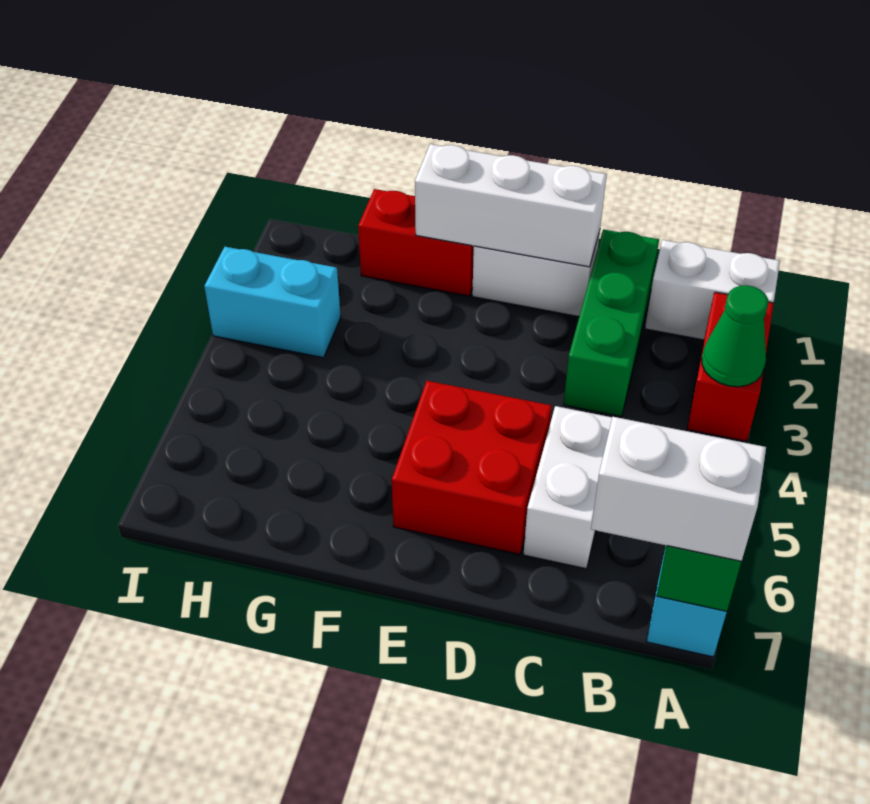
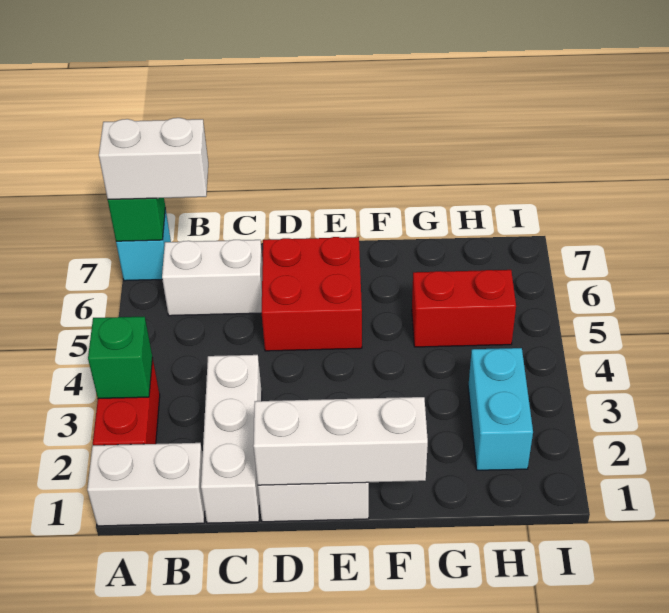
green cone A3 level 2 -> green brick A3 level 2
green brick C1:C3 level 1 -> white brick C1:C3 level 1
white brick C5:C6 level 1 -> white brick B6:C6 level 1
red brick F1:G1 level 1 -> red brick G5:H5 level 1
cyan brick H3:I3 level 1 -> cyan brick H2:H3 level 1

